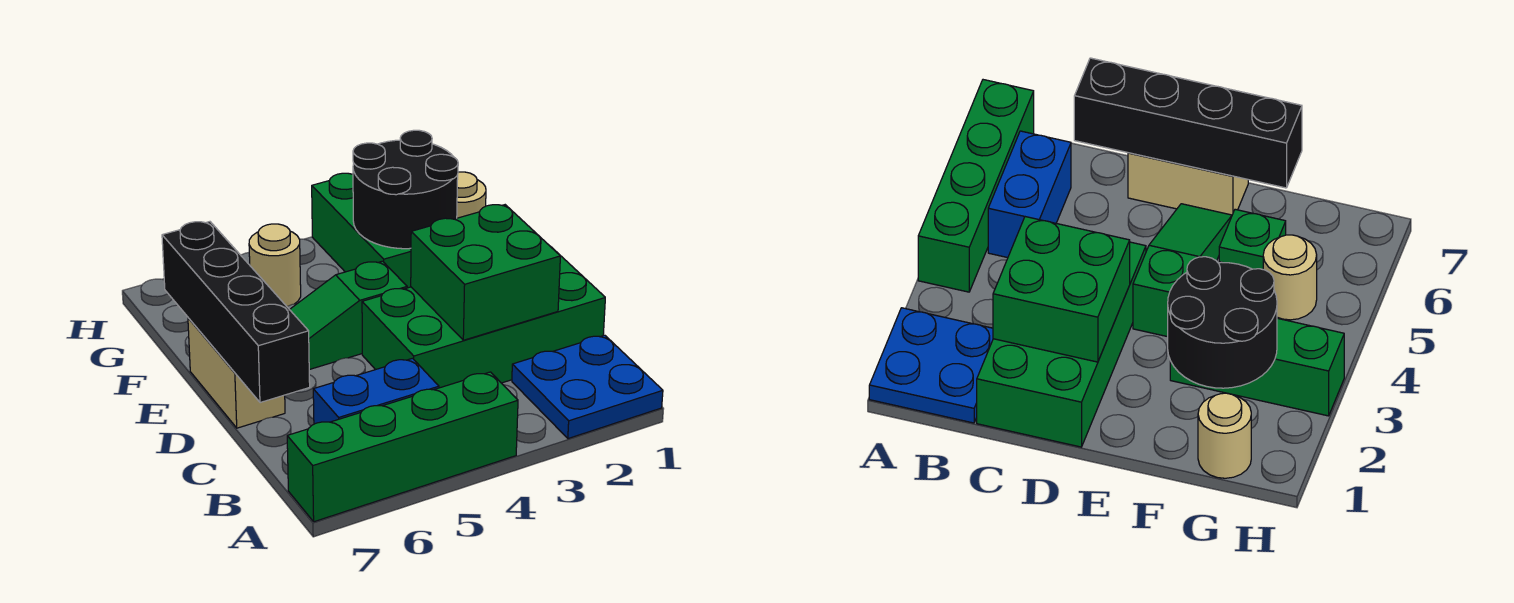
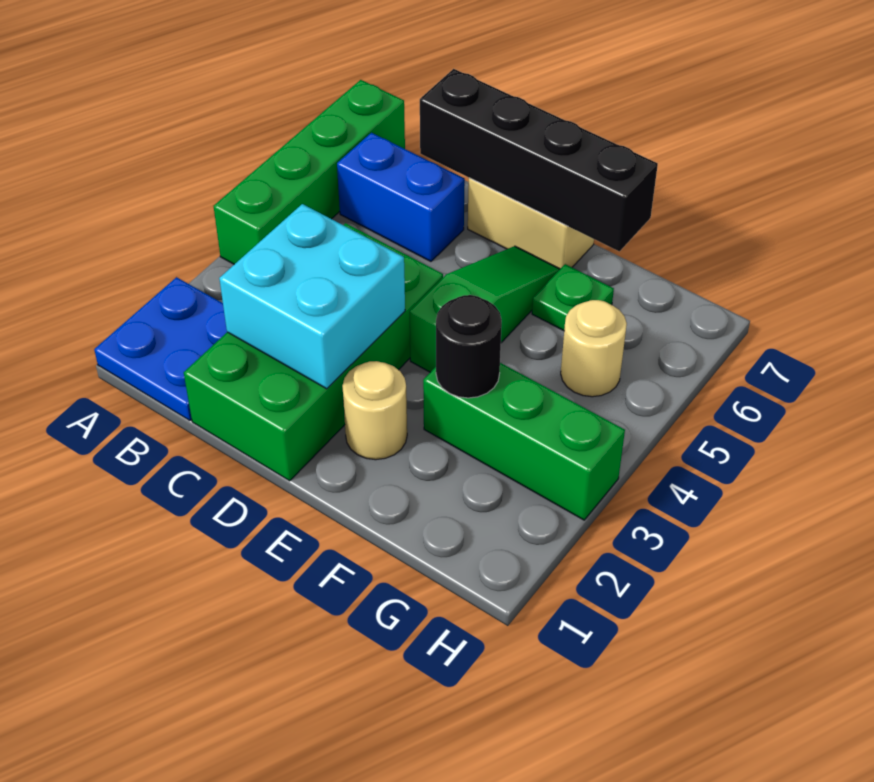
blue brick B5:B6 level 1 -> blue brick B6:C6 level 1
green brick C2:D3 level 2 -> cyan brick C2:D3 level 2
black round brick F2:G3 level 2 -> black round brick F3 level 2
tan round brick G1 level 1 -> tan round brick E2 level 1

